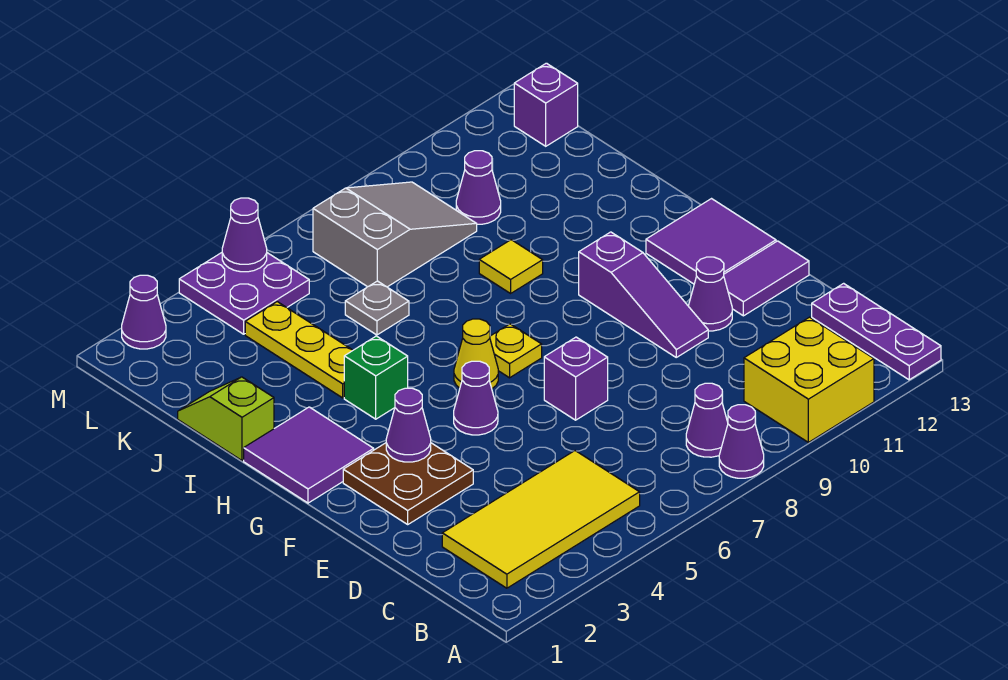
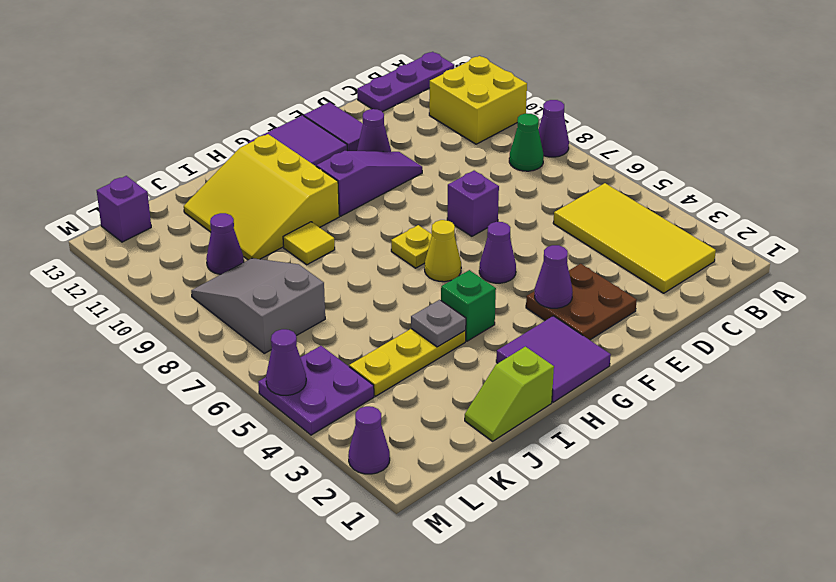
purple cone B8 level 1 -> green cone B8 level 1
none -> yellow slope H10:J12 level 1 top H
grey plate J6 level 1 -> grey plate I4 level 2

